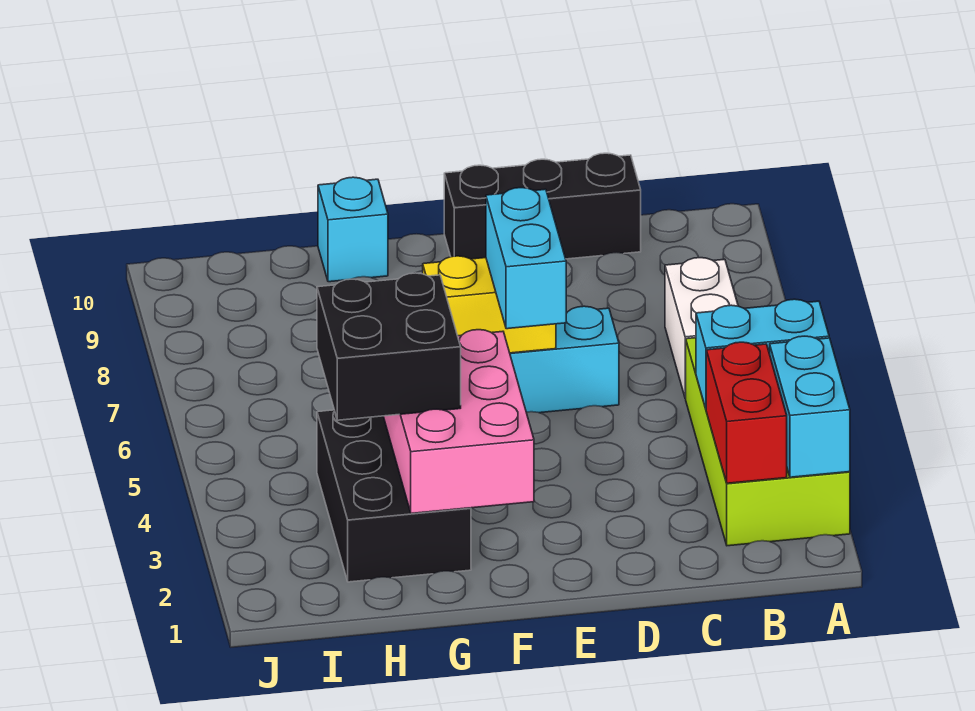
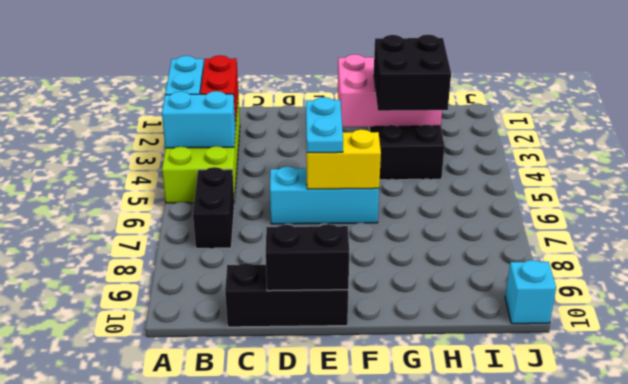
white brick B6:B7 level 1 -> black brick B6:B7 level 1
none -> black brick D10:E10 level 2
cyan brick E5:E6 level 3 -> cyan plate E5:E6 level 3
pink brick F2:G4 level 2 -> pink brick F2:H3 level 2
cyan brick G10 level 1 -> cyan brick J10 level 1

